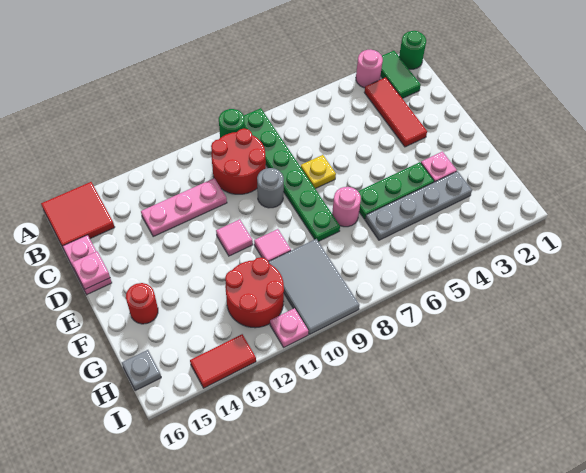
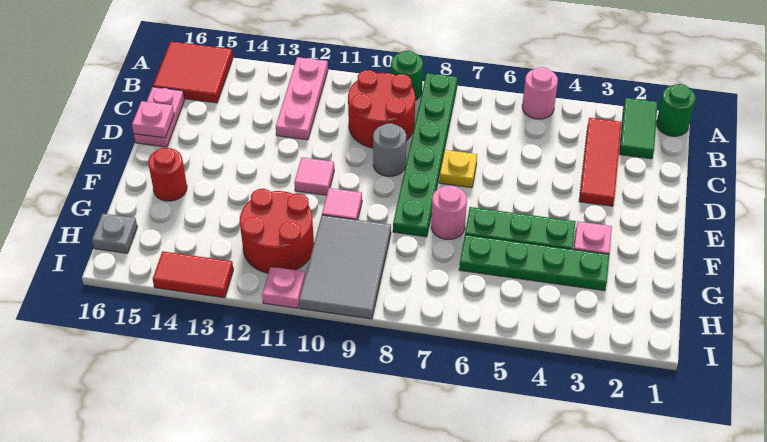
pink round brick A3 level 1 -> pink round brick A5 level 1
pink plate C11:C13 level 1 -> pink plate A12:C12 level 1
grey plate G3:G6 level 1 -> green plate G3:G6 level 1

